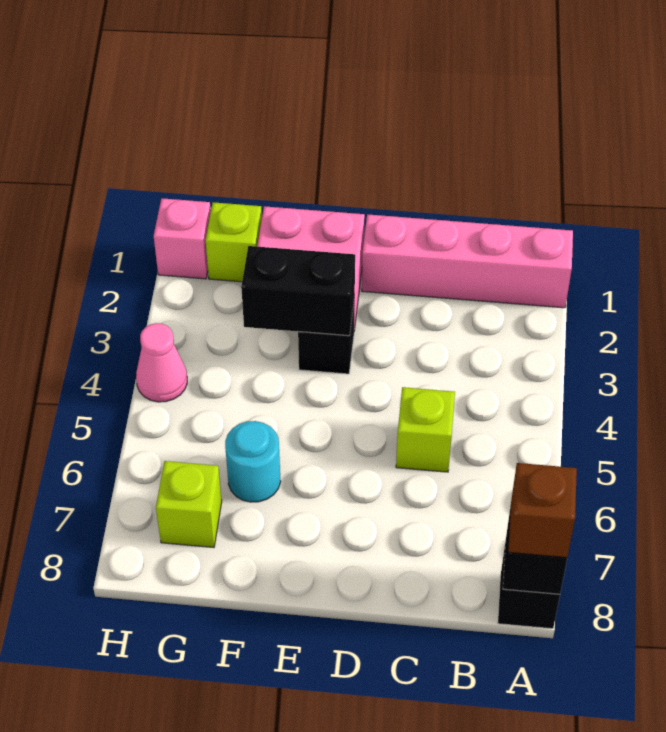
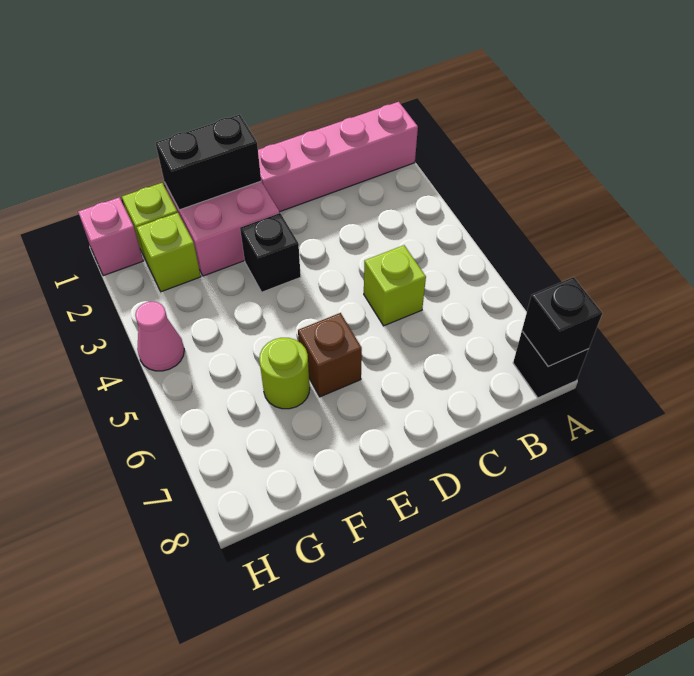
brown brick A8 level 3 -> brown brick E6 level 1
black brick E3:F3 level 2 -> black brick E1:F1 level 2
cyan round brick F6 level 1 -> lime round brick F6 level 1
lime brick G7 level 1 -> lime brick G2 level 1

